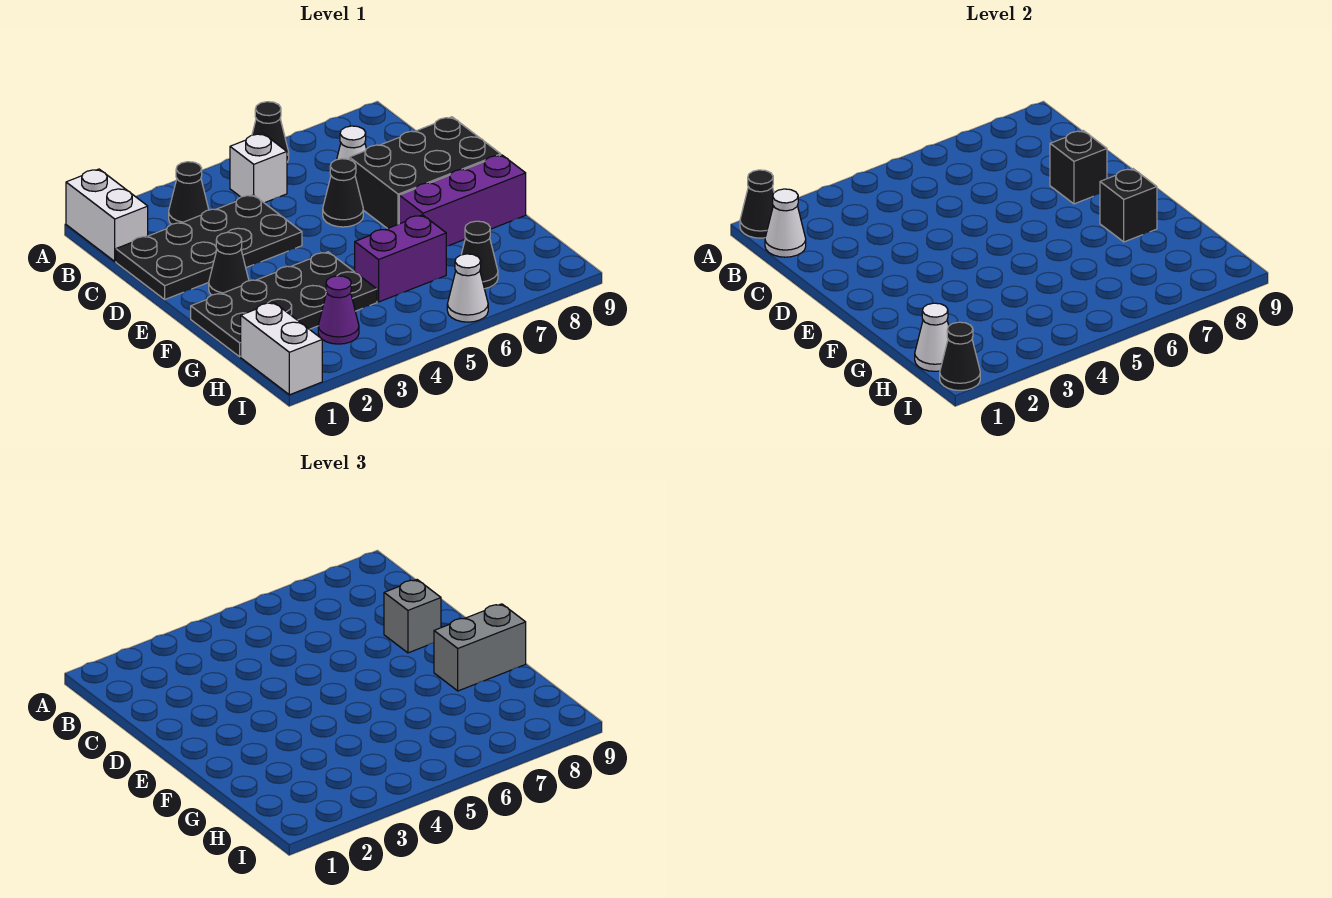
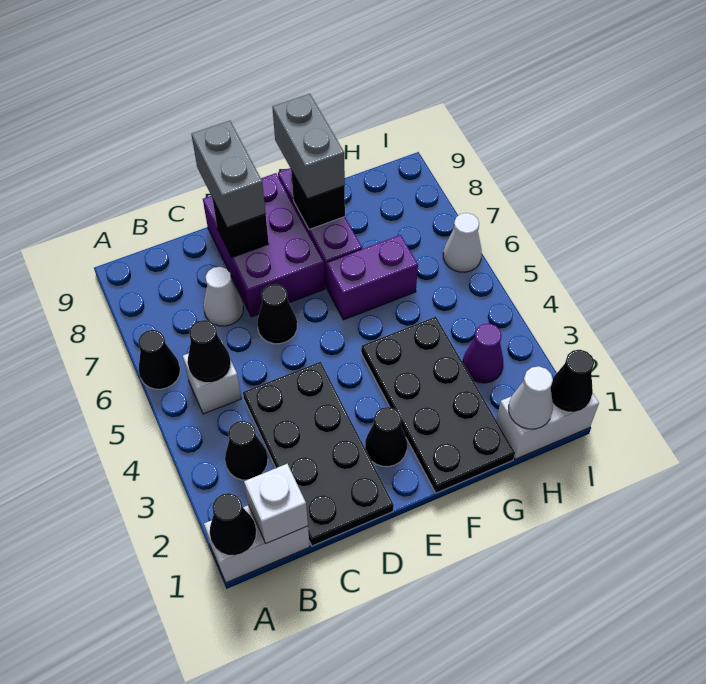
white cone B1 level 2 -> white brick B1 level 2
black brick D7:E9 level 1 -> purple brick D7:E9 level 1
grey brick D8 level 3 -> grey brick D8:D9 level 3
purple brick G5:G6 level 1 -> purple brick F6:G6 level 1
black cone H7 level 1 -> black cone B5 level 2

